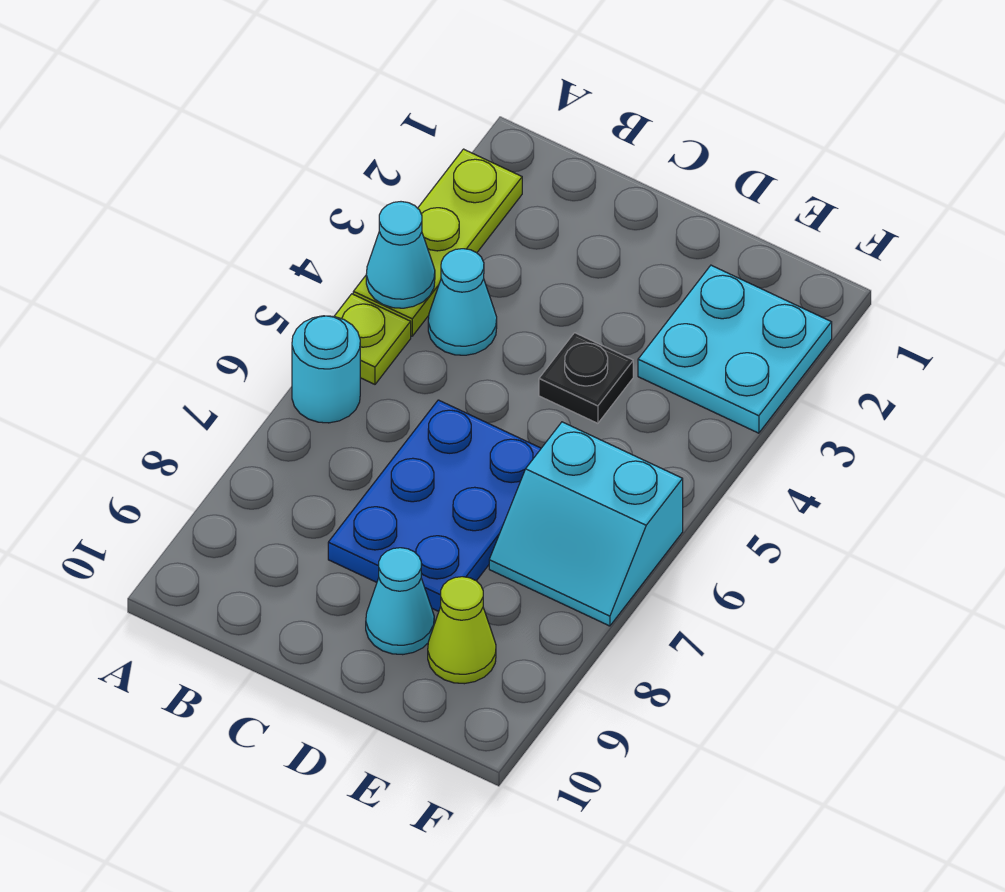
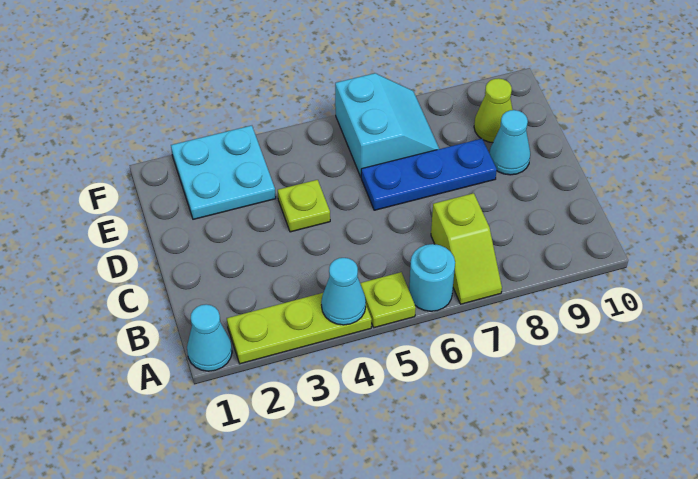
none -> lime slope A7:B7 level 1 top B
cyan cone B4 level 1 -> cyan cone A1 level 1
blue plate C6:D8 level 1 -> blue plate D6:D8 level 1
black plate D4 level 1 -> lime plate D4 level 1

